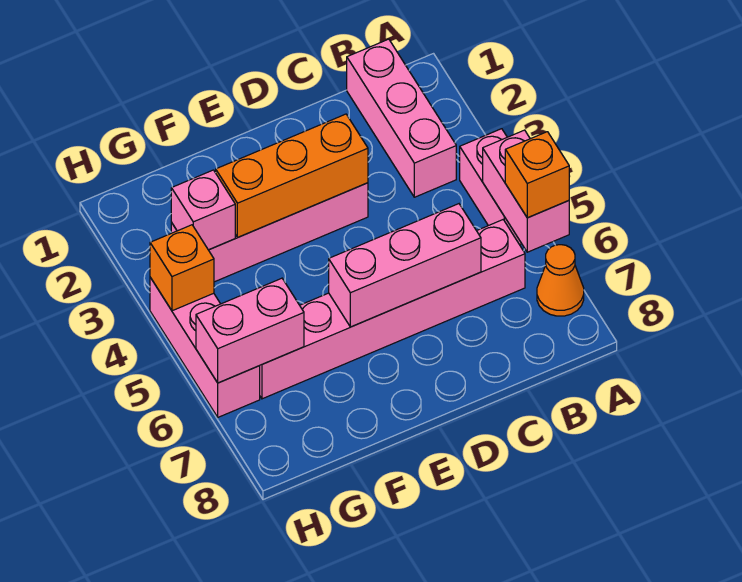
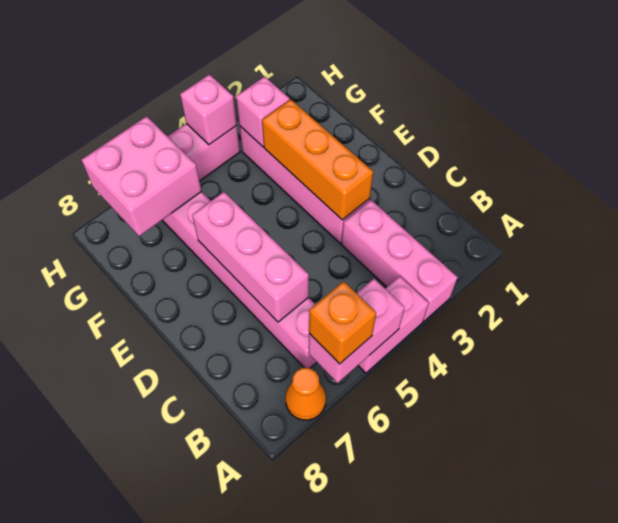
pink brick B1:B3 level 1 -> pink brick A3:C3 level 1
pink brick G6:H6 level 2 -> pink brick G6:H7 level 2
orange brick H4 level 2 -> pink brick H4 level 2

